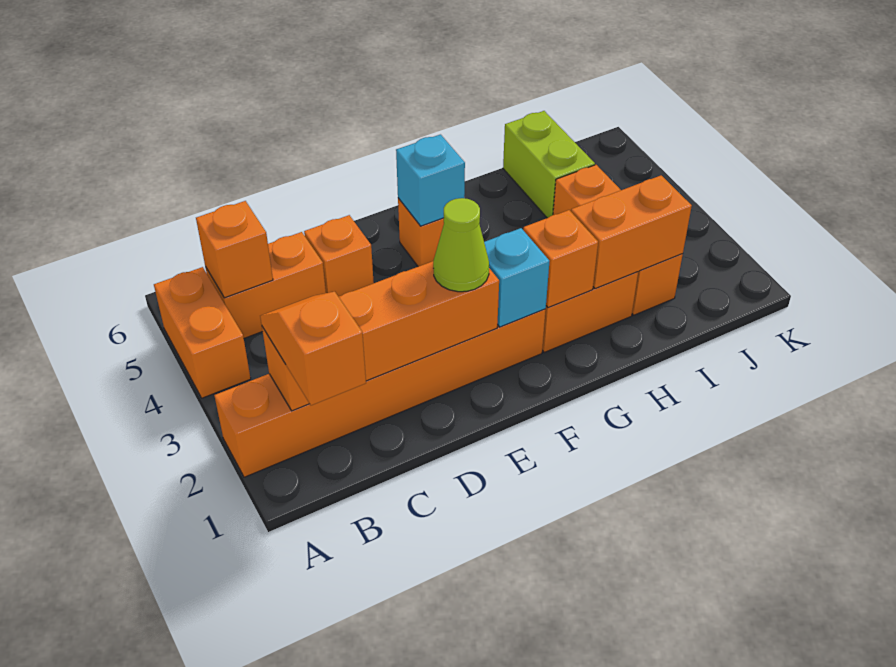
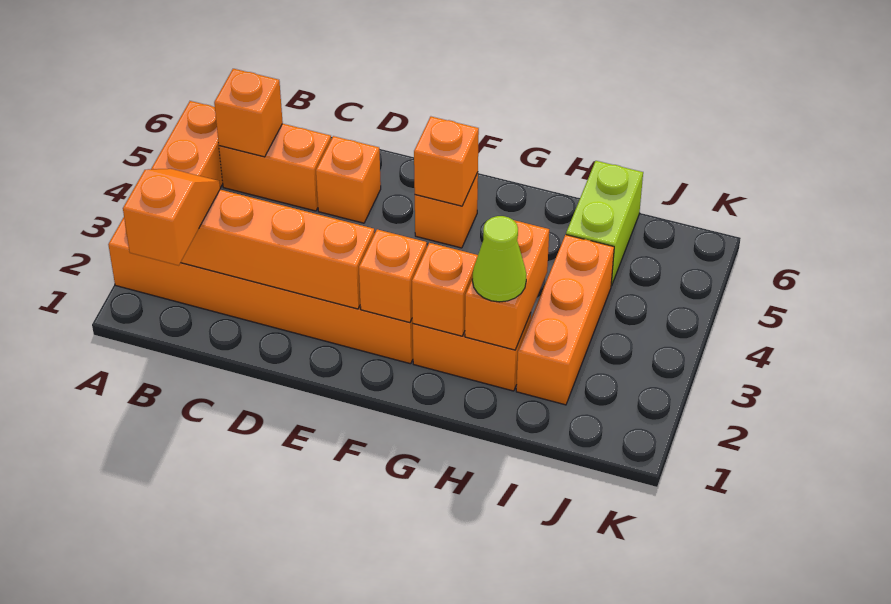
lime cone E2 level 3 -> lime cone H2 level 3
cyan brick F2 level 2 -> orange brick F2 level 2
cyan brick F5 level 2 -> orange brick F5 level 2
orange brick H2:I2 level 2 -> orange brick H2:H3 level 2

